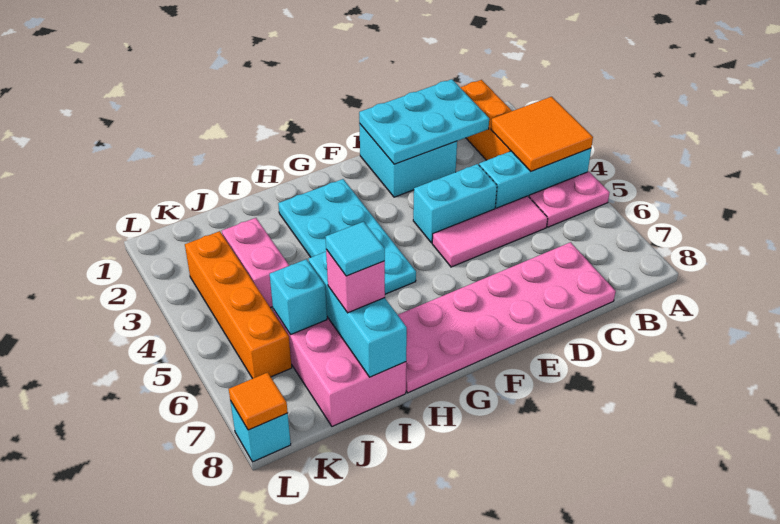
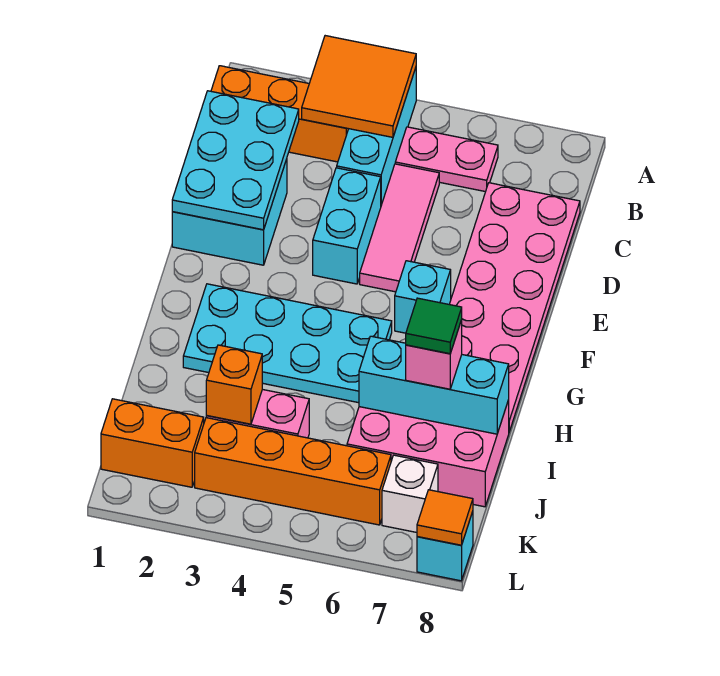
pink plate A5:B5 level 1 -> pink plate B5:B6 level 1
cyan tile I7 level 4 -> green tile I7 level 4
none -> orange brick J3 level 2
cyan brick J6 level 2 -> cyan brick F6 level 1
none -> orange brick K1:K2 level 1
none -> white brick K7 level 1

